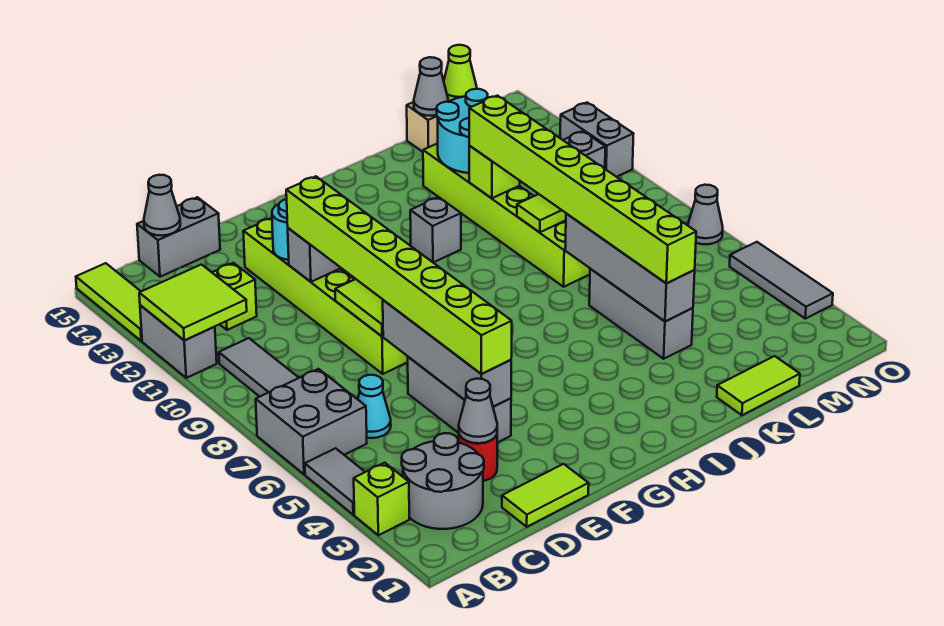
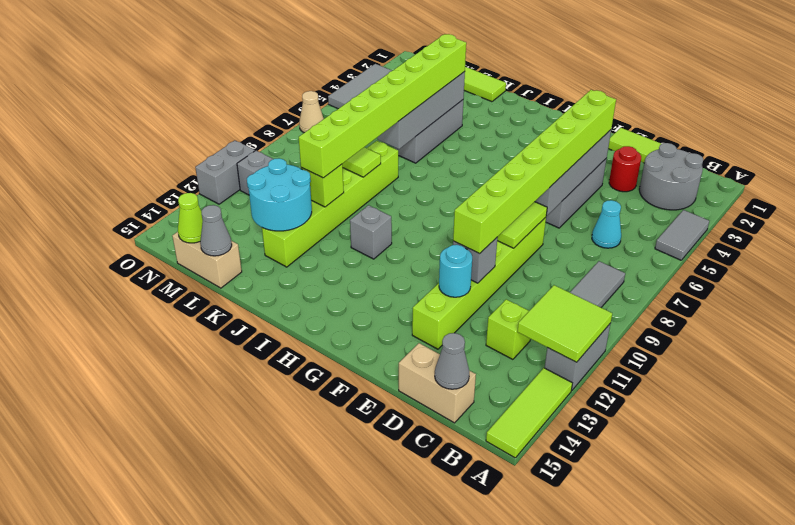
lime brick A3 level 1 -> none
grey brick A6:B7 level 1 -> none
grey brick C15:D15 level 1 -> tan brick C15:D15 level 1
grey cone D3 level 2 -> none
grey cone O7 level 1 -> tan cone O7 level 1

